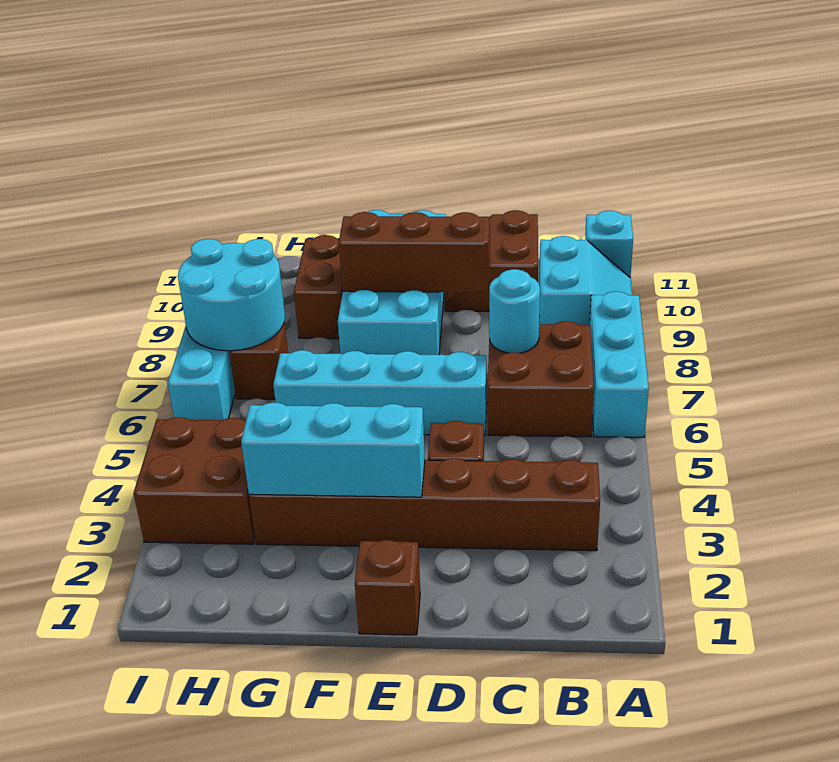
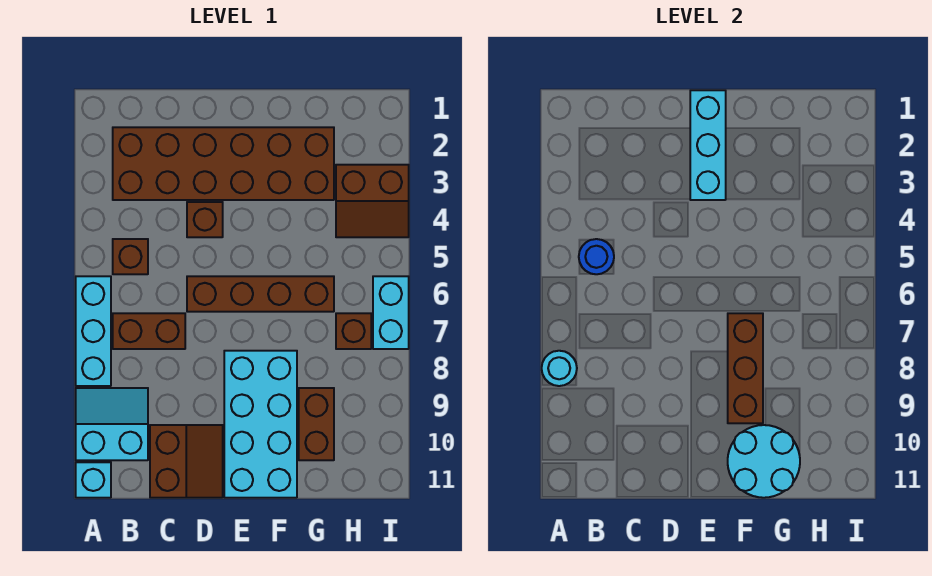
cyan slope A9:B10 level 1 top B -> cyan slope A9:B10 level 1 top 10
brown brick B3:G3 level 1 -> brown brick B2:G3 level 1
none -> blue round brick B5 level 2
brown brick B6:C7 level 1 -> brown brick B7:C7 level 1
cyan round brick C7 level 2 -> cyan round brick A8 level 2
cyan brick D6:G6 level 1 -> brown brick D6:G6 level 1
brown brick D9:F9 level 2 -> brown brick F7:F9 level 2
brown brick E1 level 1 -> brown brick B5 level 1
cyan brick E3:G3 level 2 -> cyan brick E1:E3 level 2
brown brick H3:I4 level 1 -> brown slope H3:I4 level 1 top 3
cyan round brick H7:I8 level 2 -> cyan round brick F10:G11 level 2

